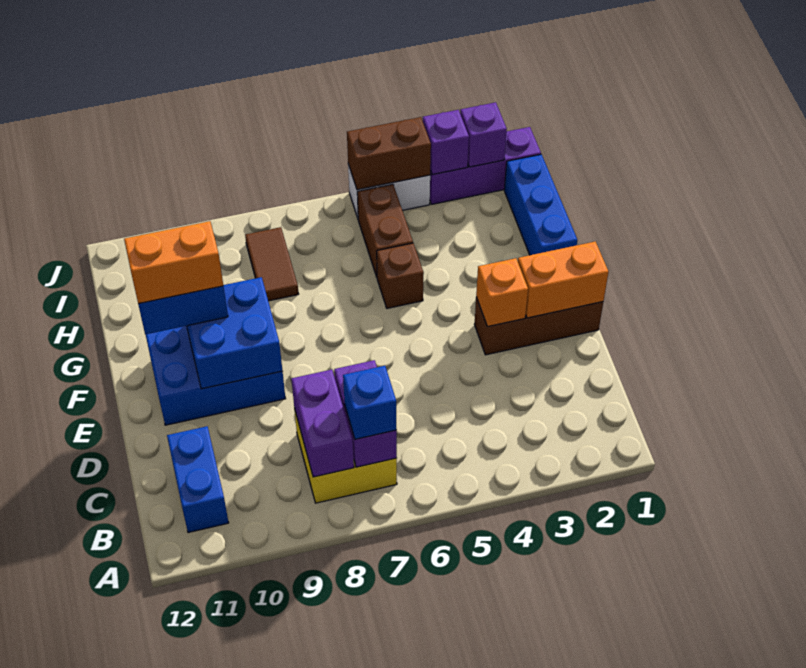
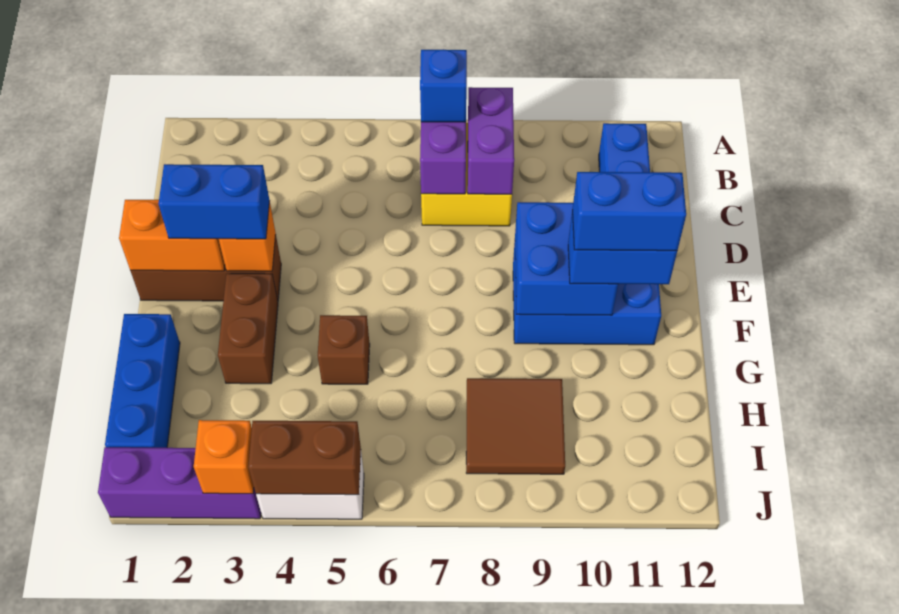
none -> blue brick E2:E3 level 3
orange brick F10:F11 level 4 -> blue brick F10:F11 level 4
brown brick H5:I5 level 1 -> brown brick F3:G3 level 1
brown tile H8:I8 level 1 -> brown tile H8:I9 level 1
purple brick J2 level 2 -> none
purple brick J3 level 2 -> orange brick J3 level 2

